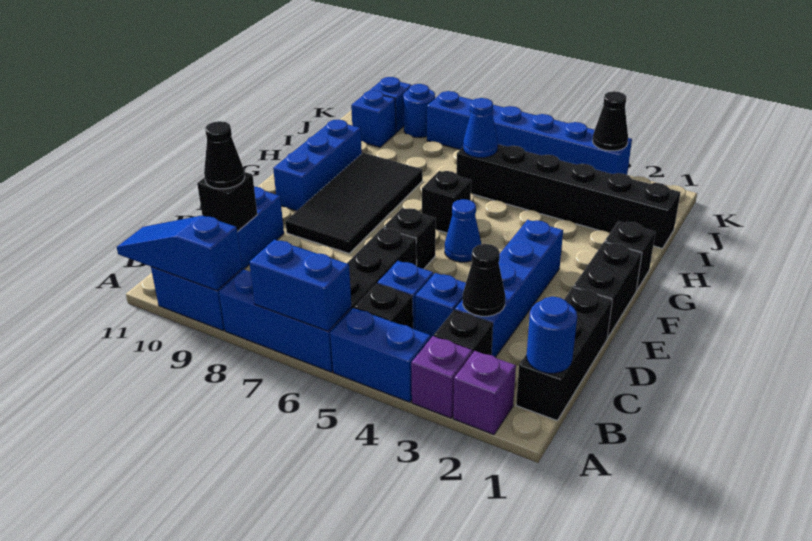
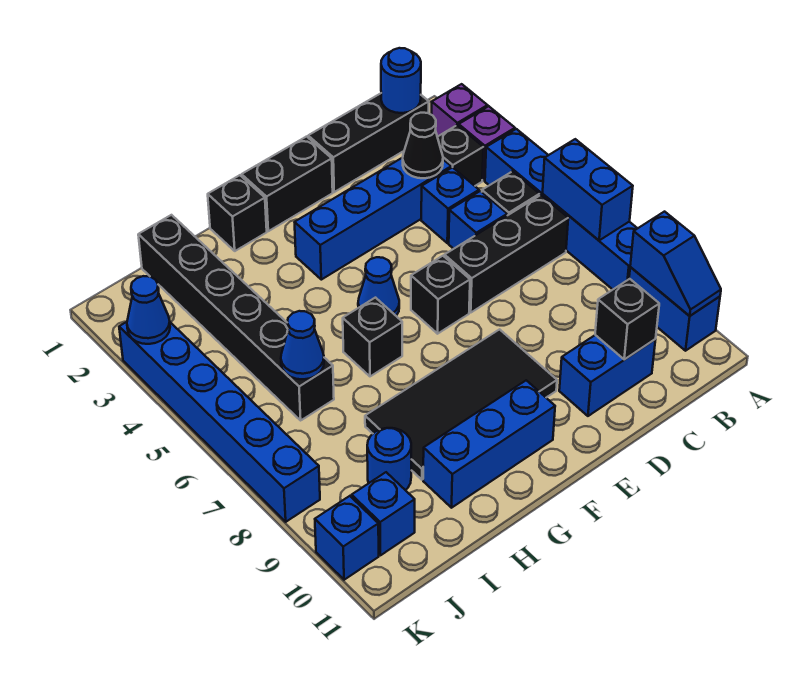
blue slope A9:A11 level 2 top 9 -> blue slope A9:A10 level 2 top 9
black cone C10 level 3 -> none
black cone K3 level 2 -> blue cone K3 level 2
blue round brick K9 level 1 -> blue round brick I9 level 1

